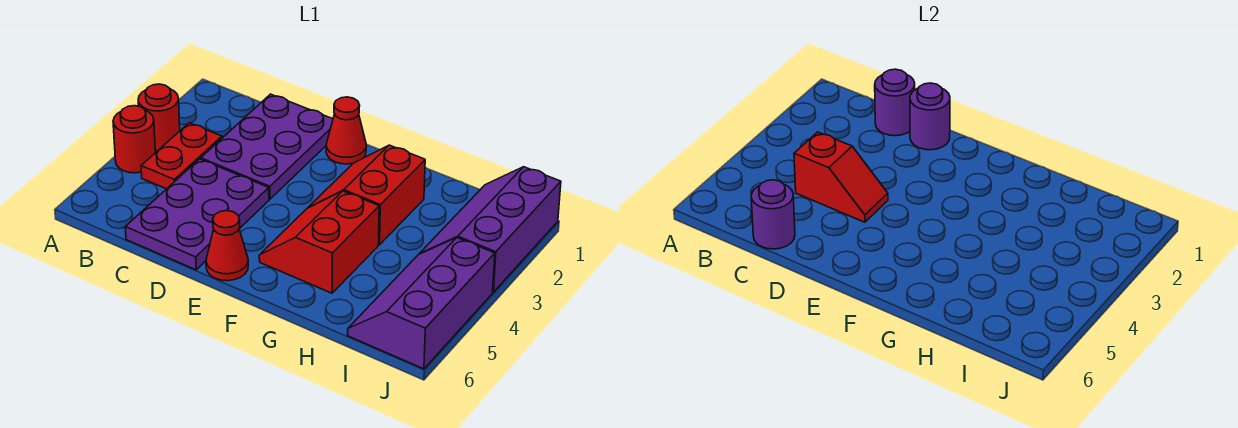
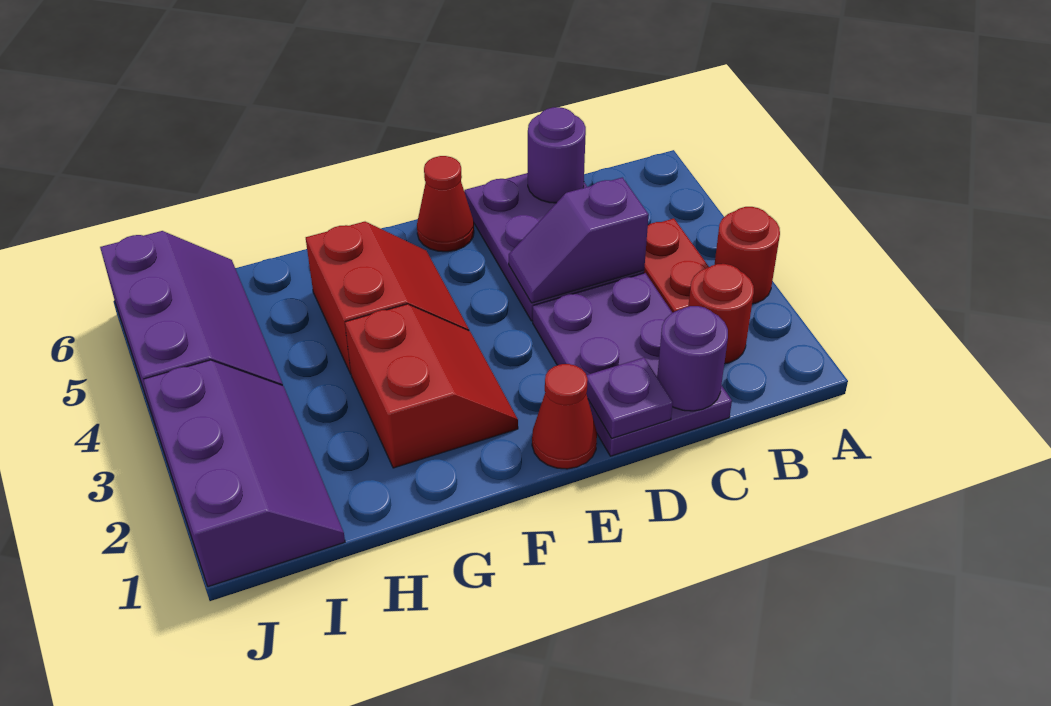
red round brick A4 level 1 -> red round brick B2 level 1
red slope C4:D4 level 2 top C -> purple slope C4:D4 level 2 top C
purple round brick D1 level 2 -> purple plate D1 level 2

